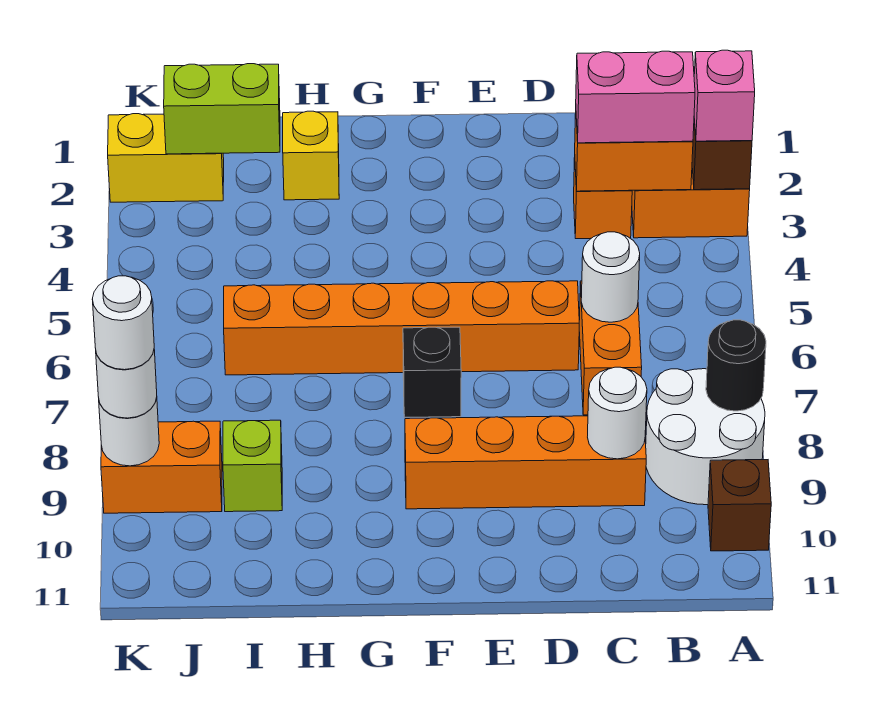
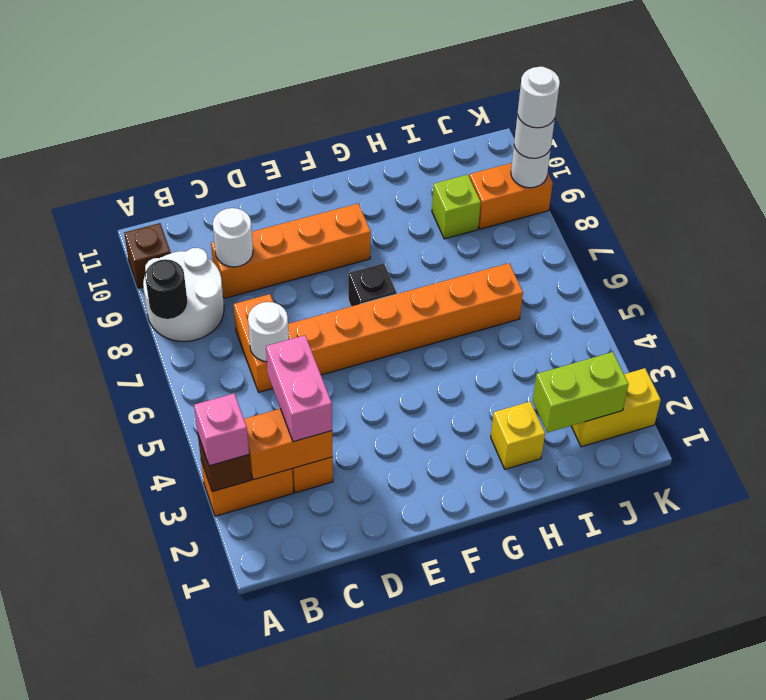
pink brick B3:C3 level 3 -> pink brick C3:C4 level 3

